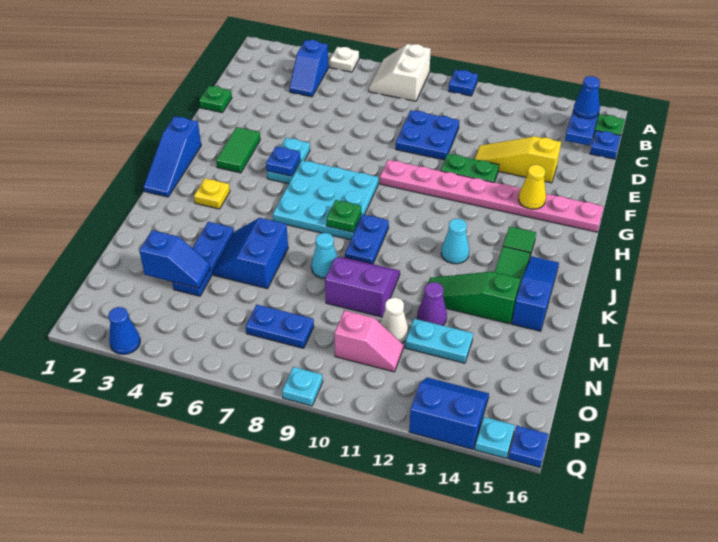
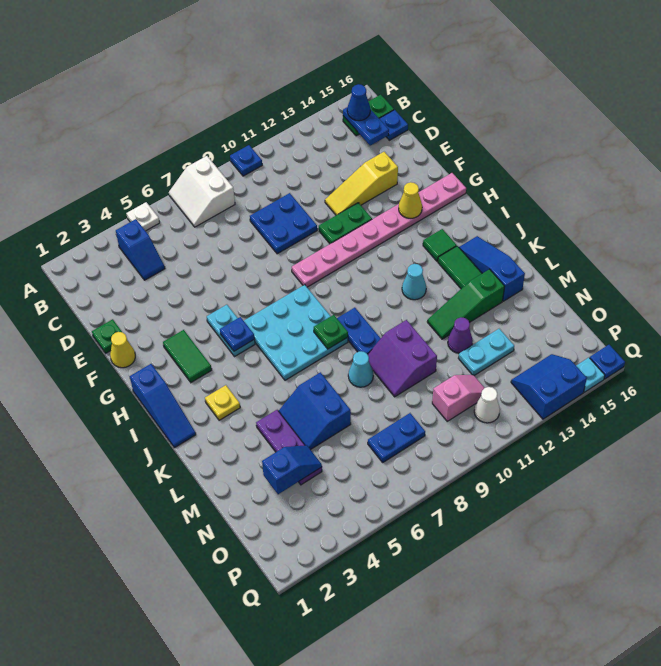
none -> yellow cone F1 level 1
blue plate L4:N4 level 1 -> purple plate L4:N4 level 1
purple slope L9:M10 level 1 top M -> purple slope L9:M10 level 1 top 10
white cone N11 level 1 -> white cone P11 level 1
blue cone Q3 level 1 -> none
cyan plate Q9 level 1 -> none

